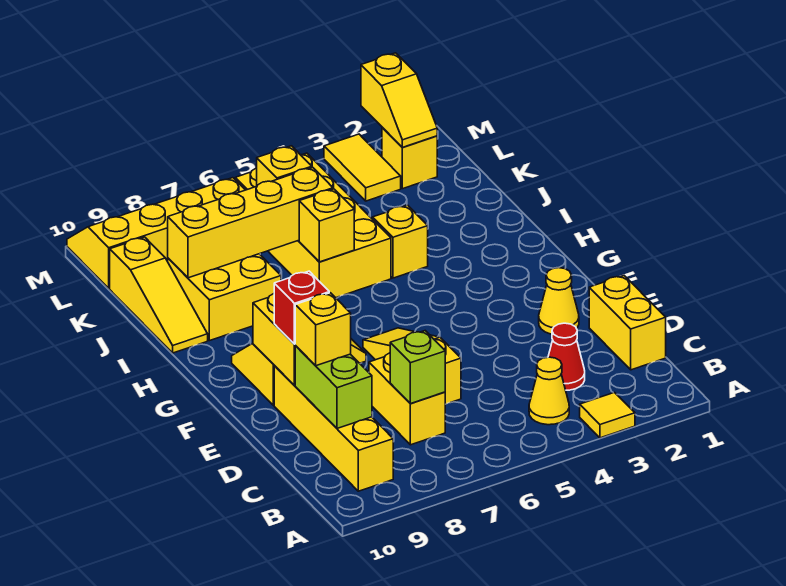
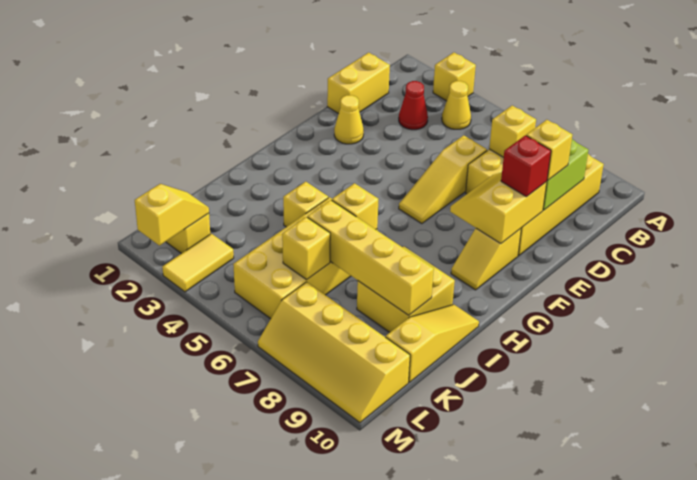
yellow tile A3 level 1 -> yellow brick A3 level 1
lime brick C7 level 2 -> yellow brick C7 level 2

